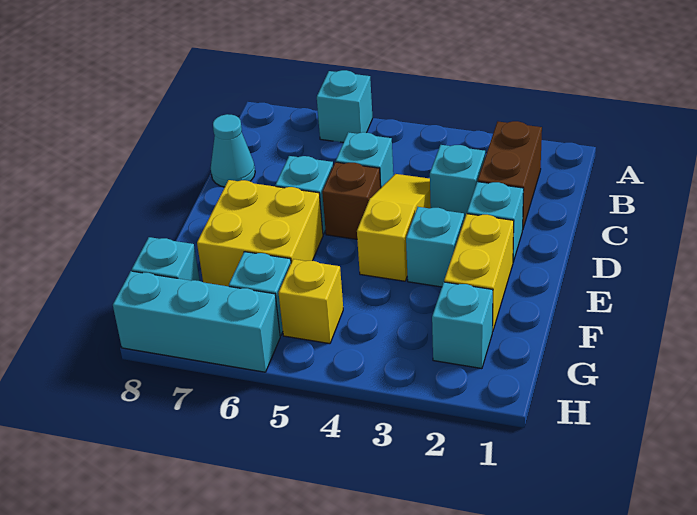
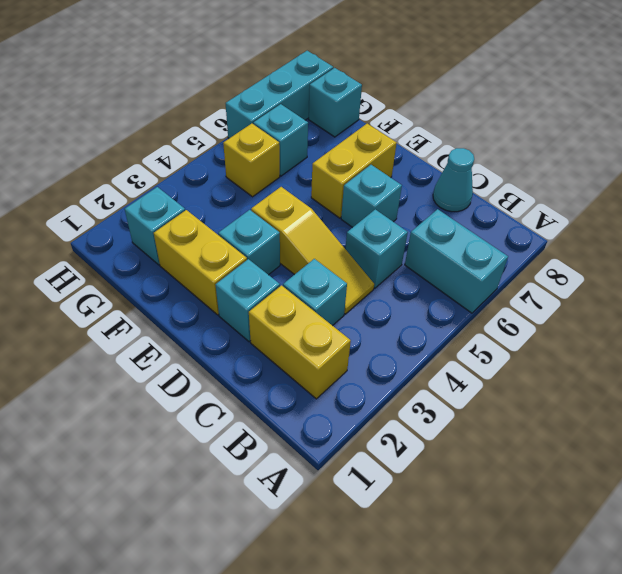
cyan brick A6 level 1 -> cyan brick A6:B6 level 1
brown brick B2:C2 level 1 -> yellow brick B2:C2 level 1
brown brick D5 level 1 -> none
yellow brick E6:F7 level 1 -> yellow brick E6:E7 level 1

